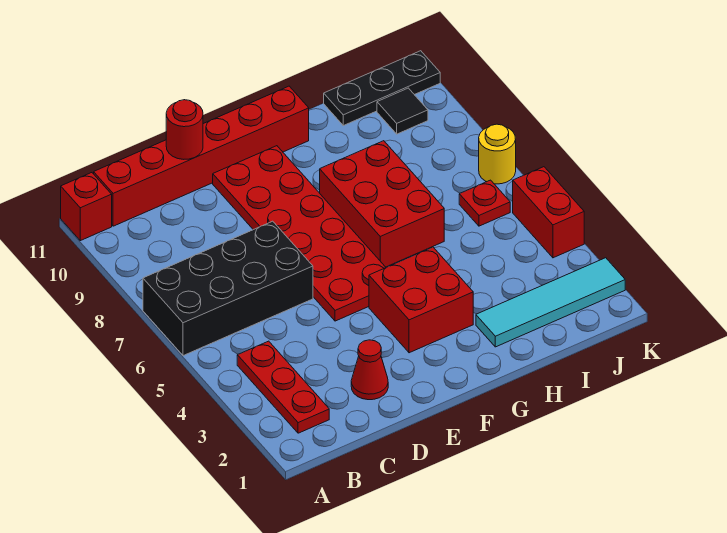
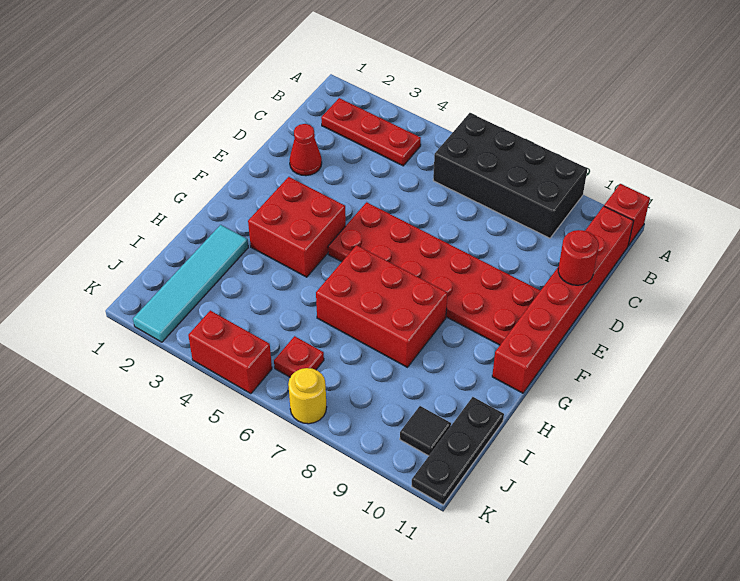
black brick A6:D7 level 1 -> black brick A6:B9 level 1

